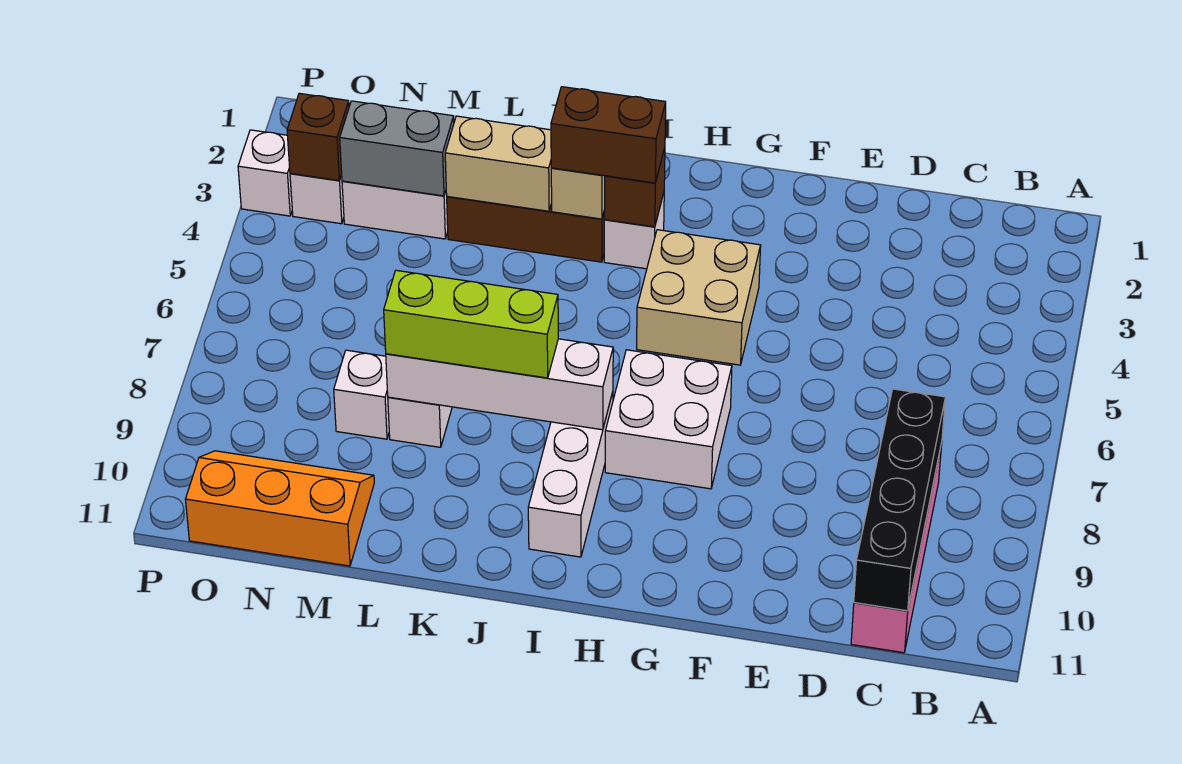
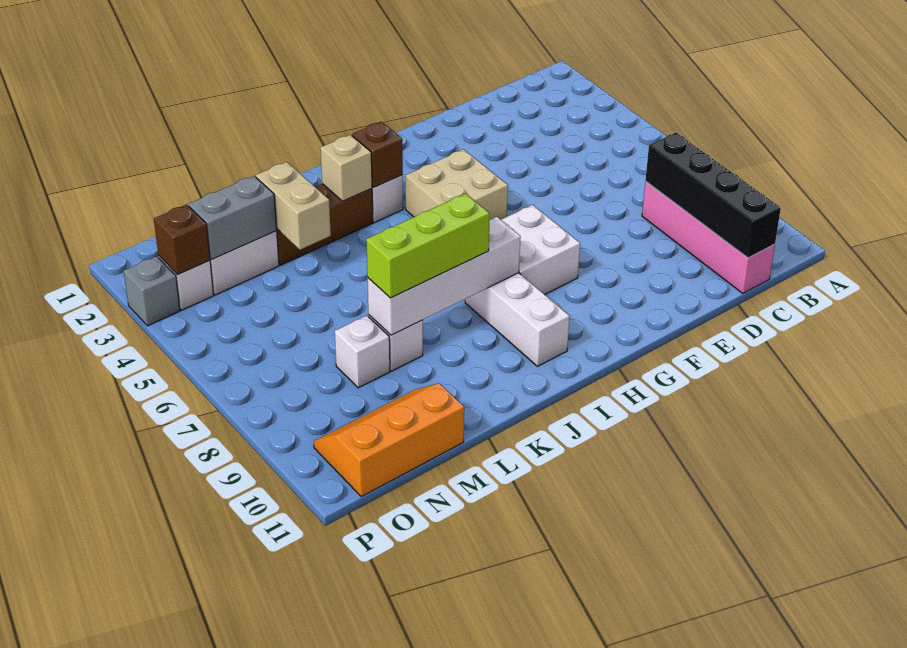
brown brick I3:J3 level 3 -> none
tan brick K3:L3 level 2 -> tan brick L3:L4 level 2
white brick P3 level 1 -> grey brick P3 level 1

